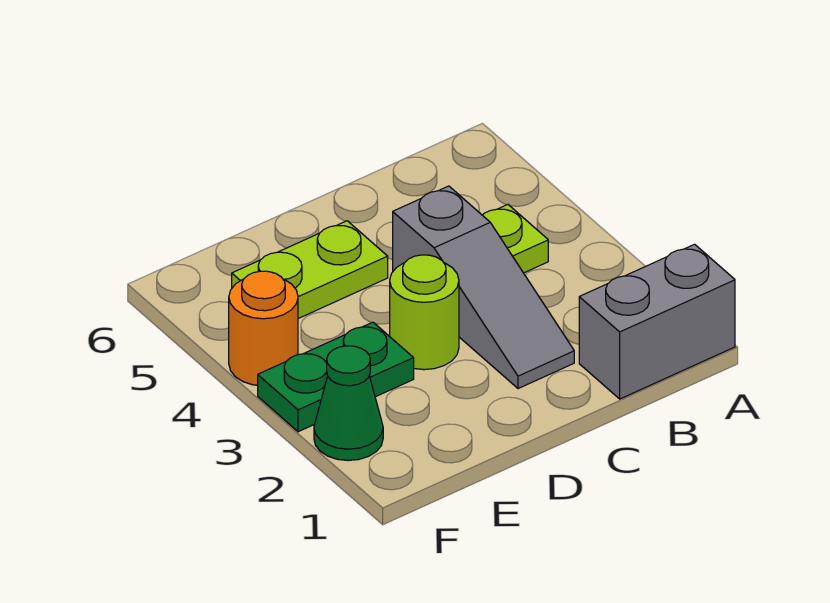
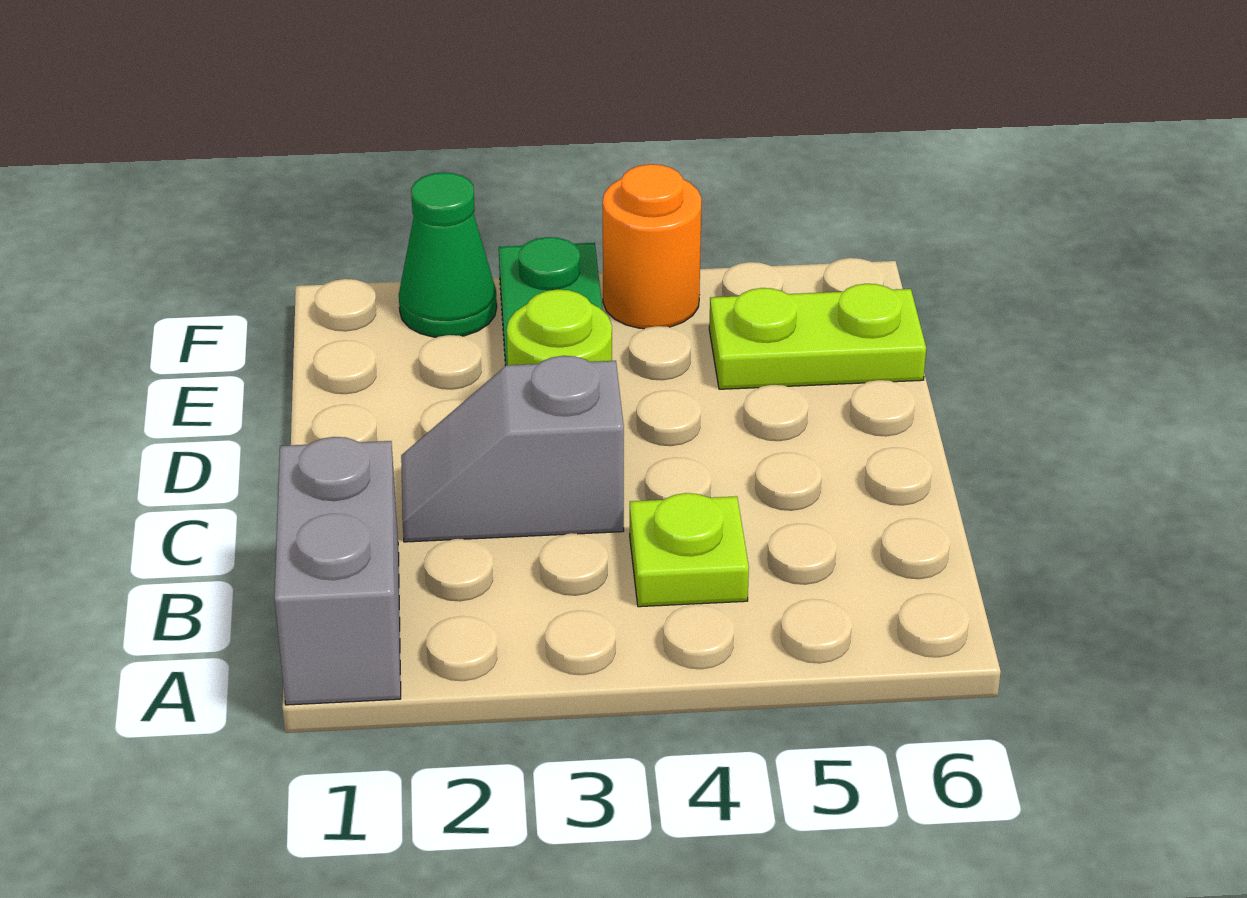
grey slope C2:C4 level 1 top 4 -> grey slope C2:C3 level 1 top 3
lime plate D5:E5 level 1 -> lime plate E5:E6 level 1

